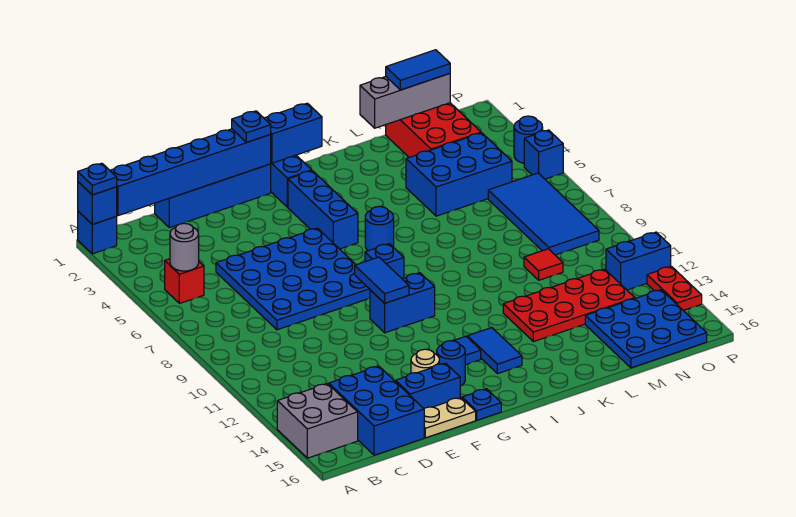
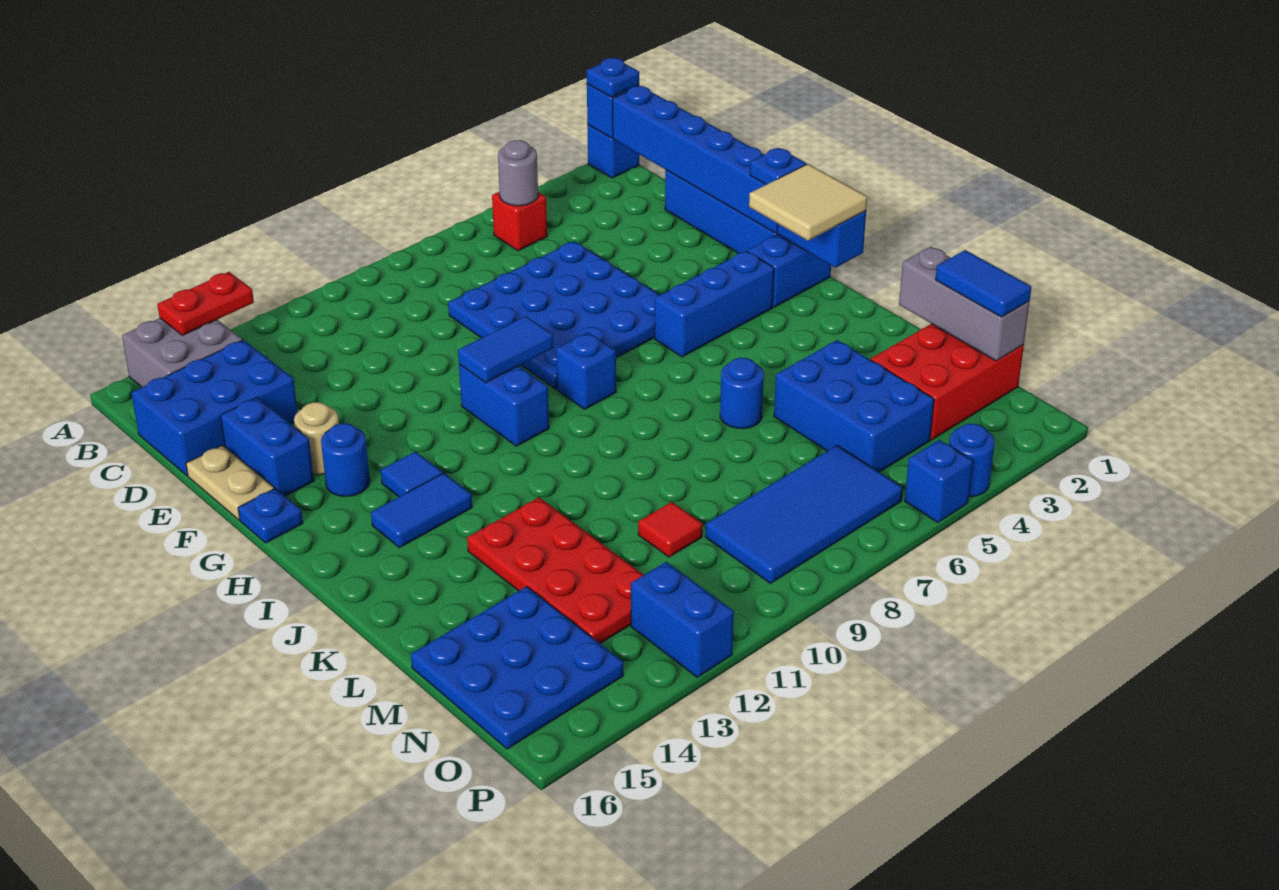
none -> tan tile H1:I2 level 3
blue round brick I6 level 1 -> blue round brick K6 level 1
red plate P13:P14 level 1 -> red plate A13:A14 level 2

